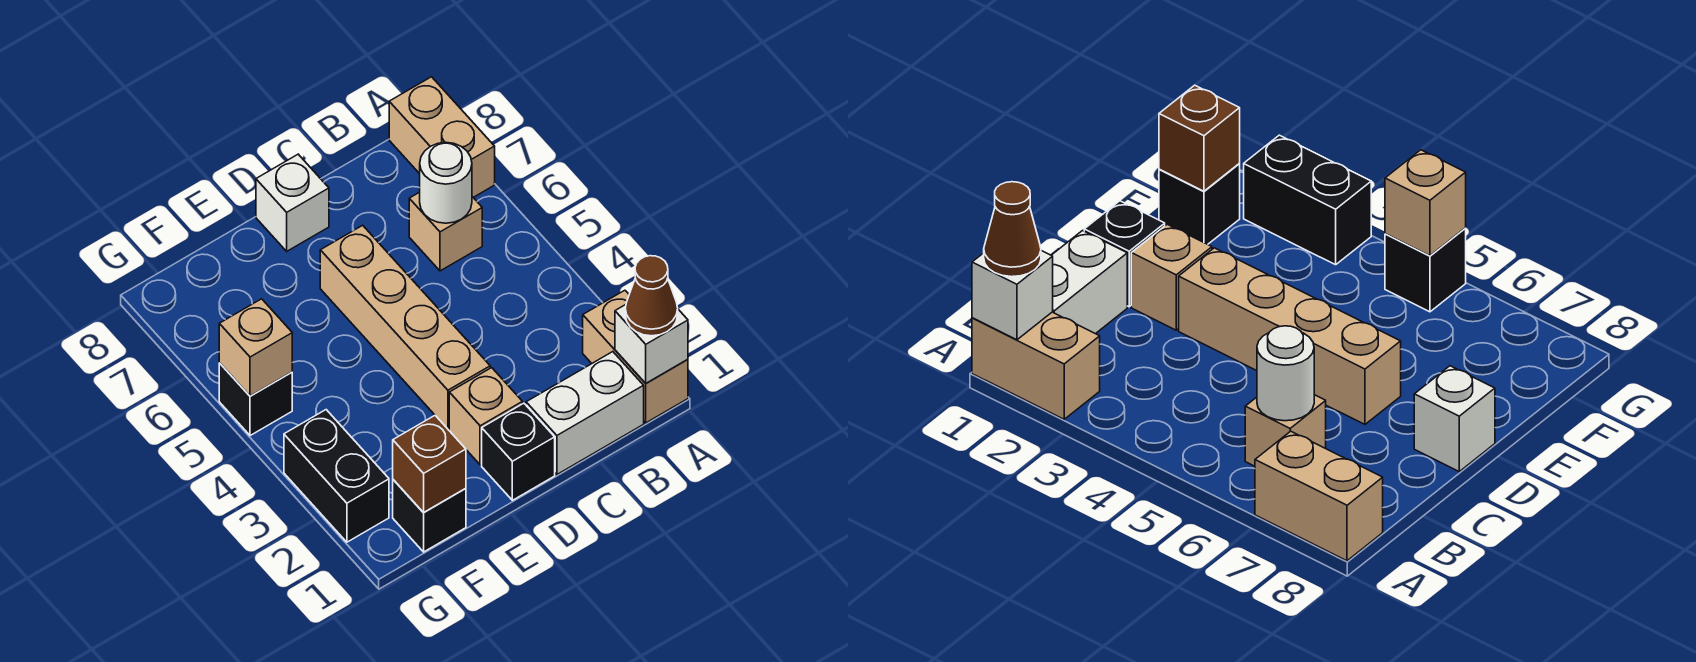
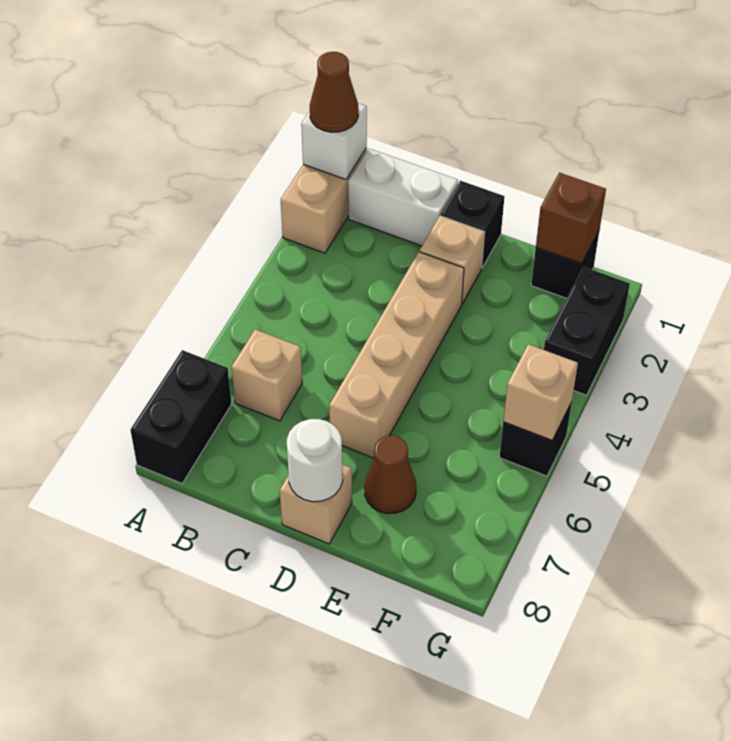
tan brick A7:A8 level 1 -> black brick A7:A8 level 1
white round brick B6 level 2 -> white round brick D8 level 2
white brick D8 level 1 -> tan brick D8 level 1
none -> brown cone E7 level 1

